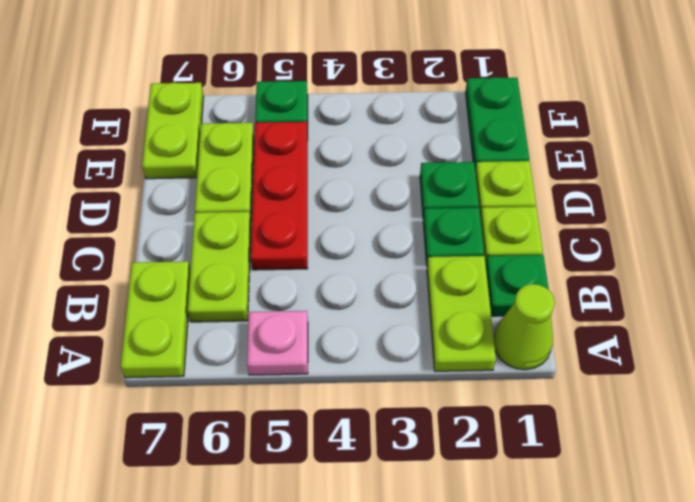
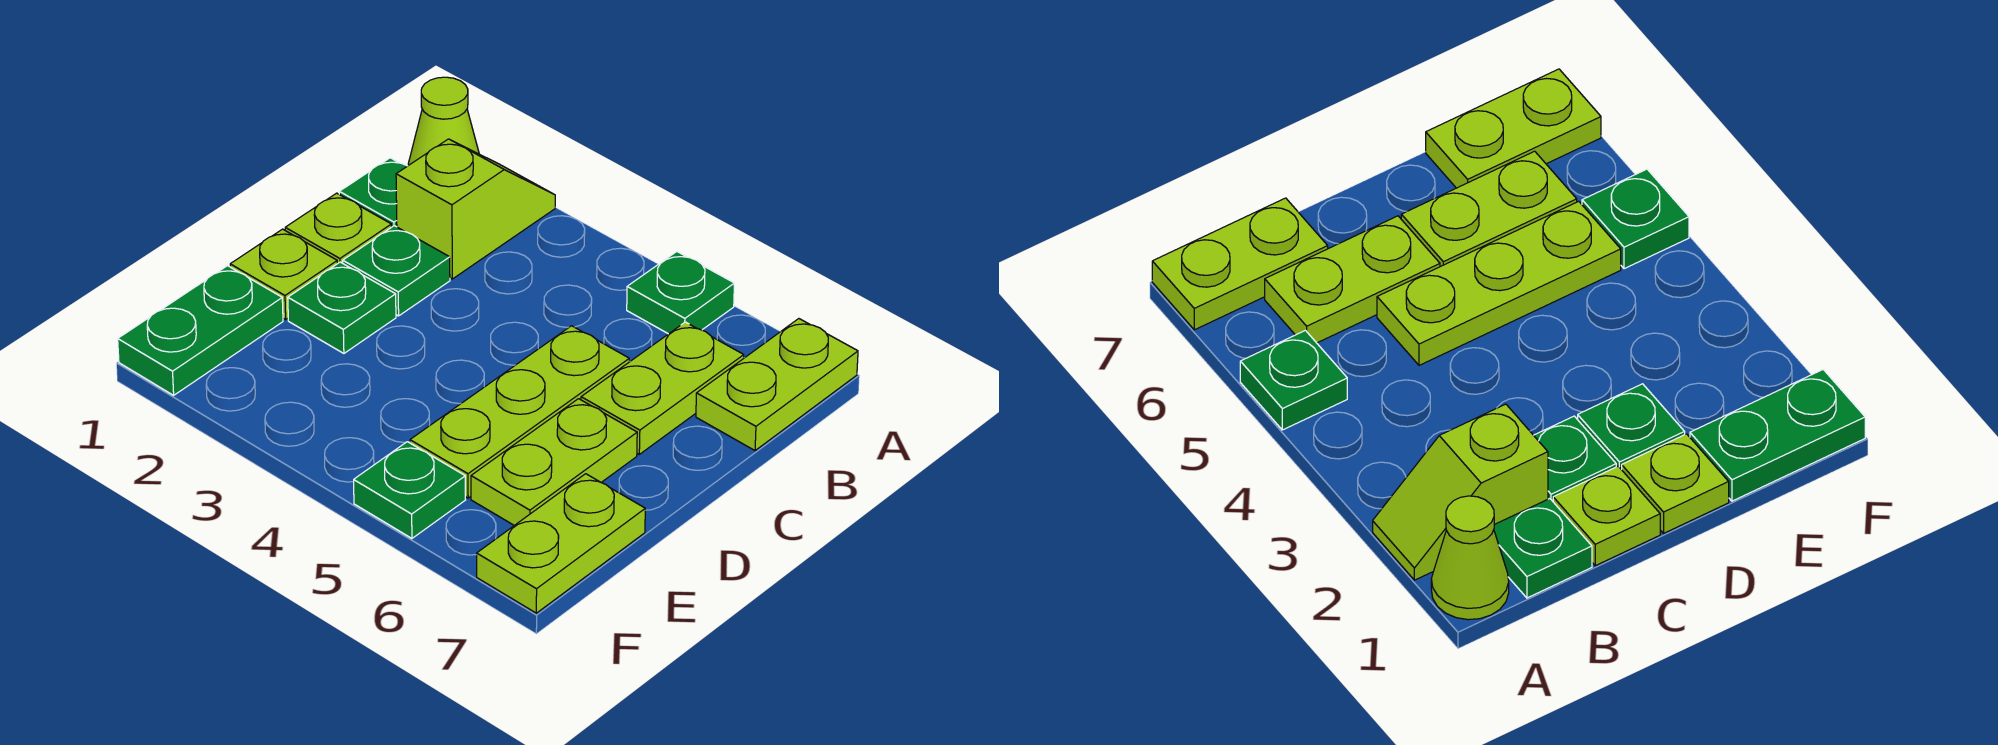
lime plate A2:B2 level 1 -> lime slope A2:B2 level 1 top B
pink plate A5 level 1 -> green plate A5 level 1
red plate C5:E5 level 1 -> lime plate C5:E5 level 1

